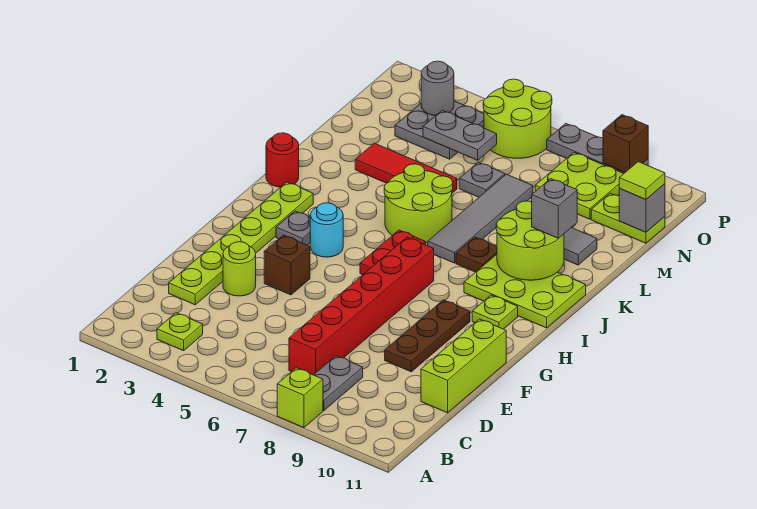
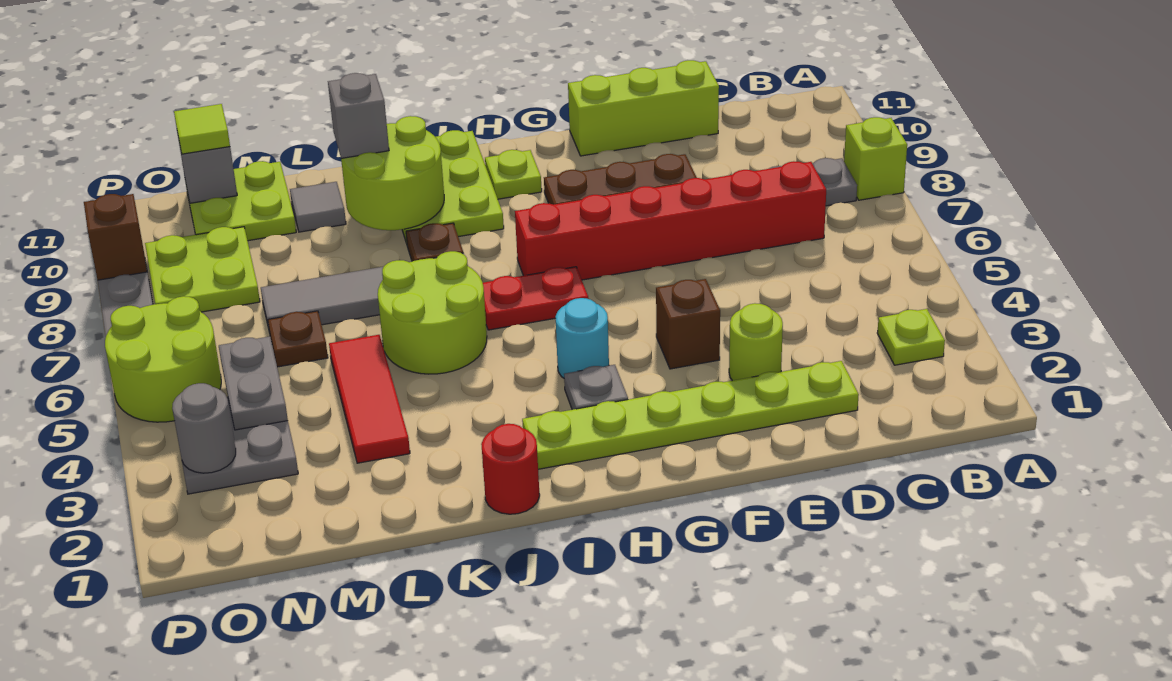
grey plate M6 level 1 -> brown plate M6 level 1
lime plate N10:N11 level 1 -> lime plate M10:N11 level 1

